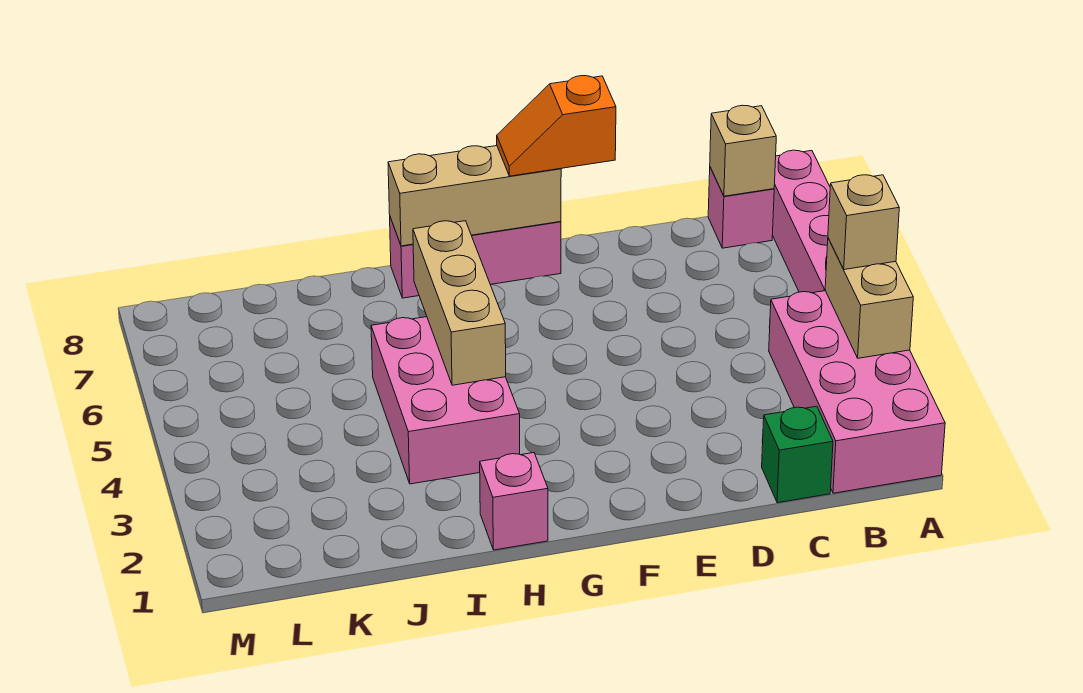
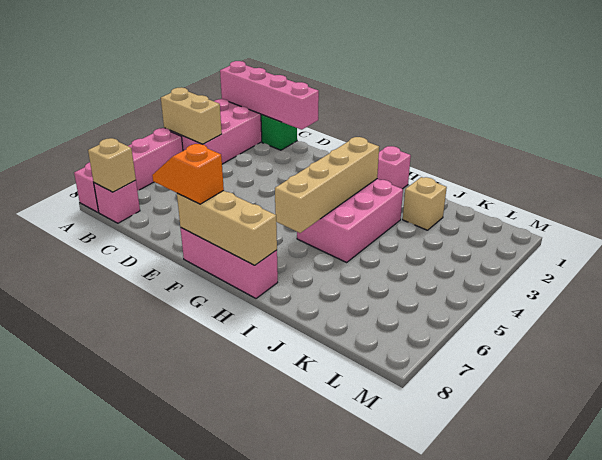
none -> pink brick A1:D1 level 2
tan brick A3:A4 level 2 -> tan brick A4:B4 level 2
tan brick A4 level 3 -> tan brick J2 level 1
orange slope E8:F8 level 3 top E -> orange slope E8:F8 level 3 top F
tan brick H4:H6 level 2 -> tan brick H3:H6 level 2

